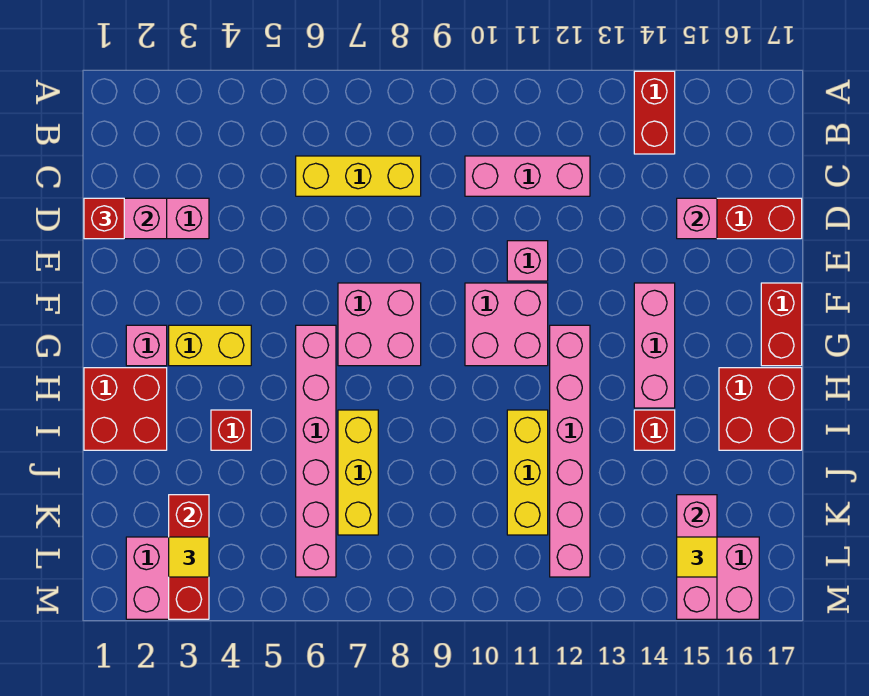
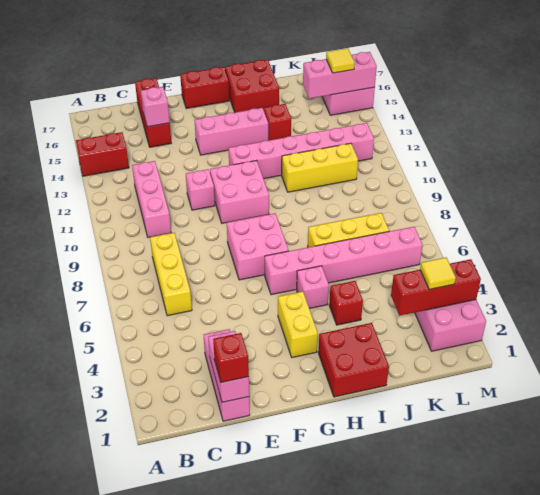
pink brick G2 level 1 -> pink brick H5 level 1

